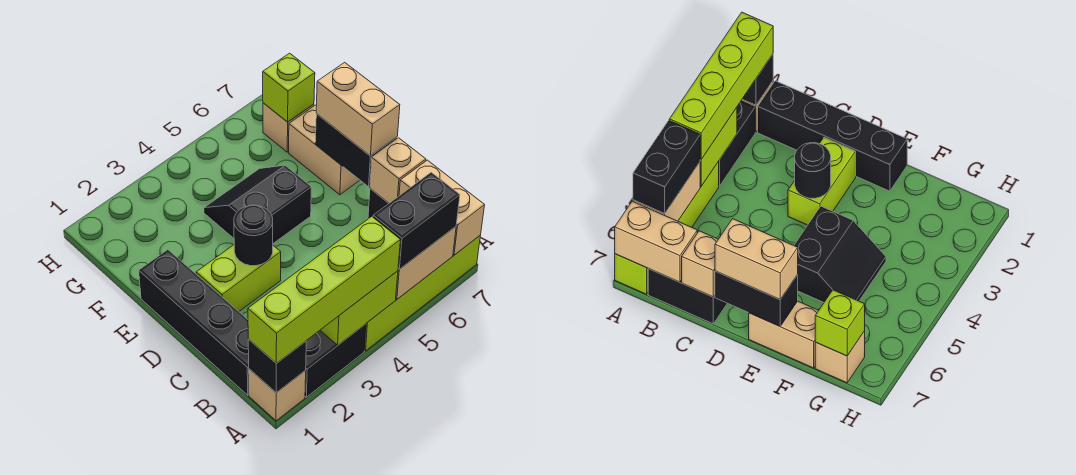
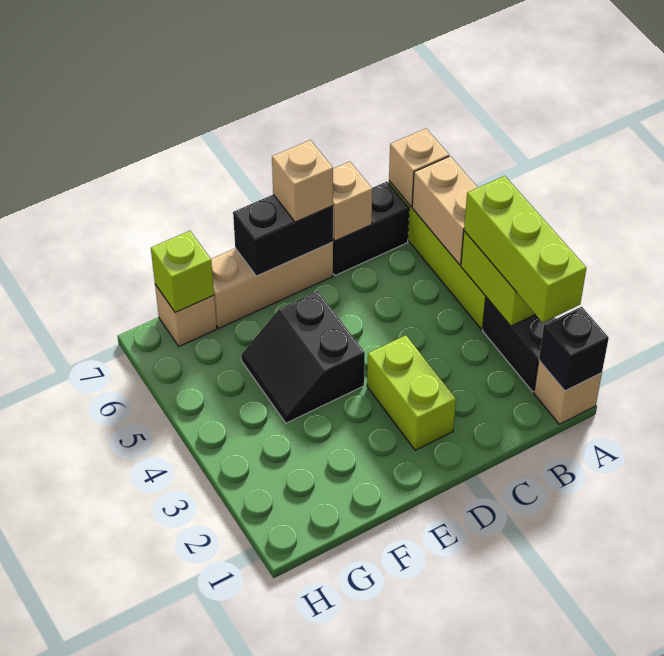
lime brick A1:A4 level 3 -> lime brick A2:A4 level 3
black brick A5:A6 level 3 -> none
tan brick A7:B7 level 2 -> tan brick A7 level 2
black brick B1:E1 level 1 -> none
black round brick D3 level 2 -> none
tan brick D7:E7 level 3 -> tan brick D7 level 3
tan brick E7:F7 level 1 -> tan brick D7:F7 level 1

